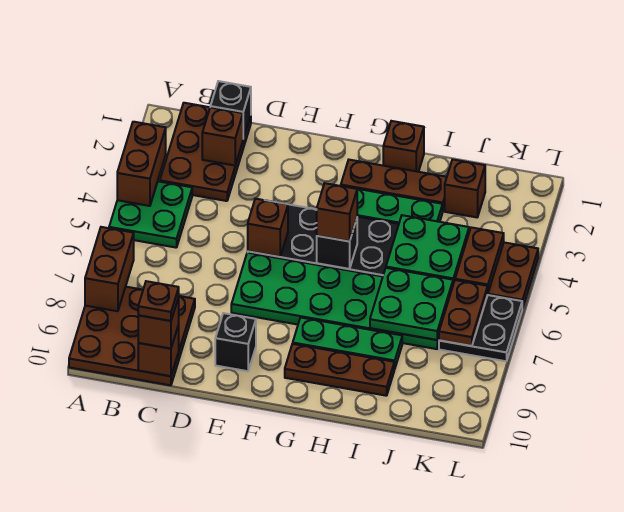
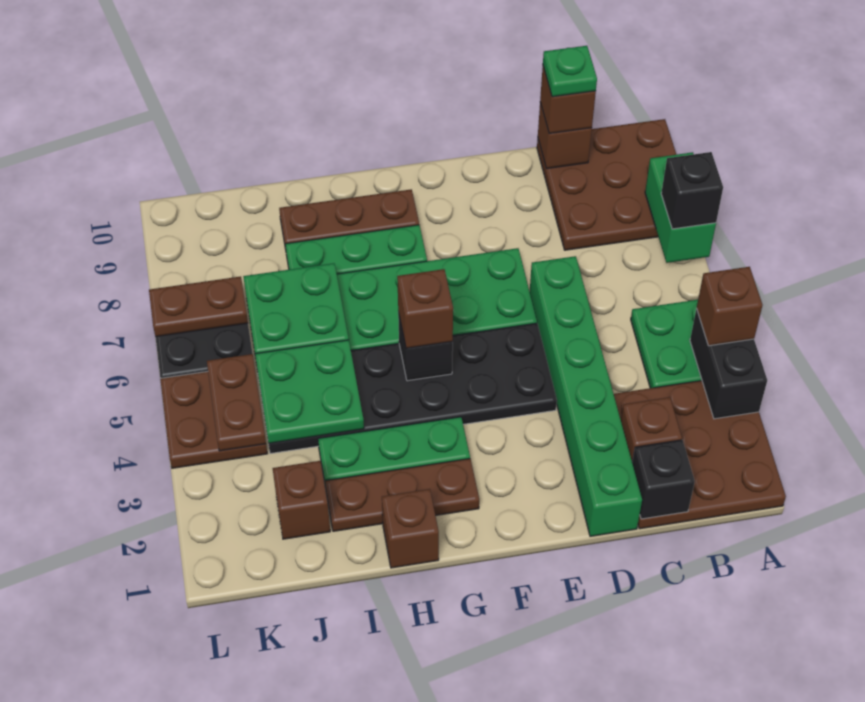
brown brick A3:A4 level 2 -> black brick A3:A4 level 2
brown brick A7:A8 level 2 -> green brick A7:A8 level 2
brown plate B1:C3 level 1 -> brown plate A1:C3 level 1
brown plate C10 level 4 -> green plate C10 level 4
none -> green brick D1:D6 level 1
brown brick E5 level 2 -> brown brick A4 level 3
black brick E9 level 1 -> black brick A7 level 3
brown plate K6:K7 level 2 -> brown plate K7:L7 level 2

